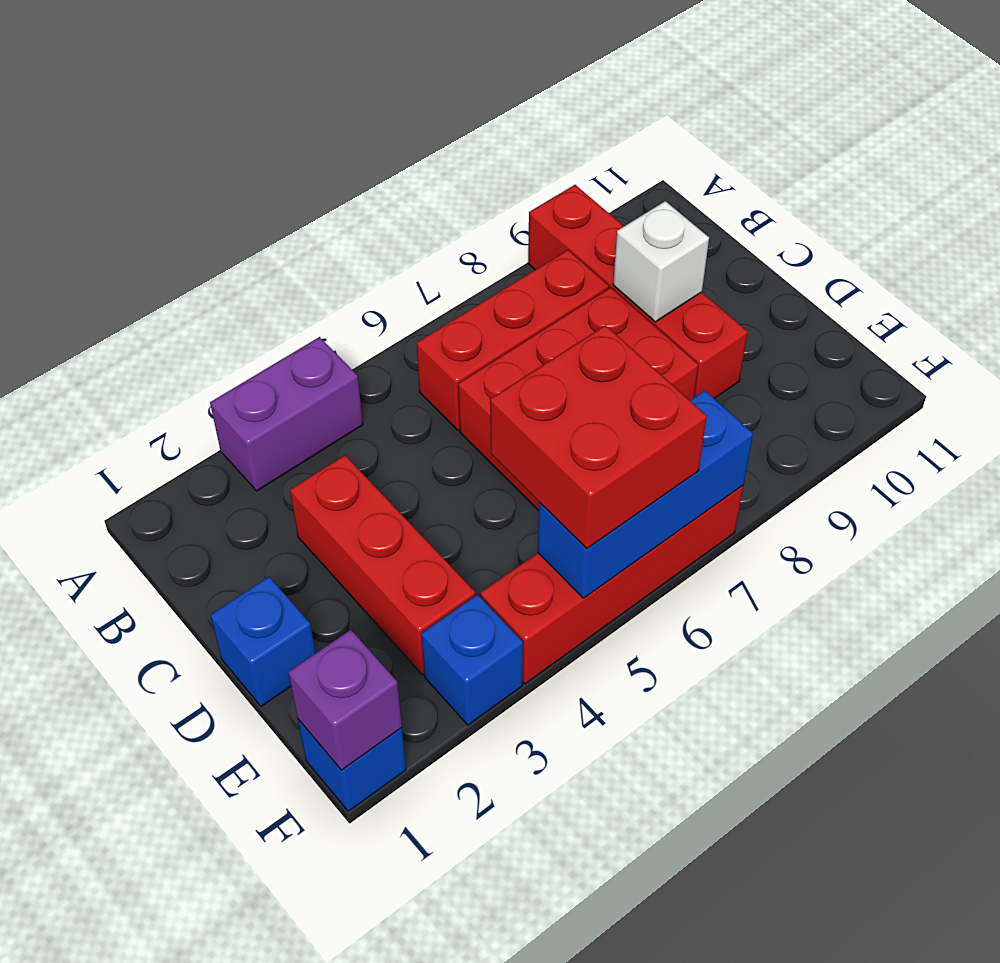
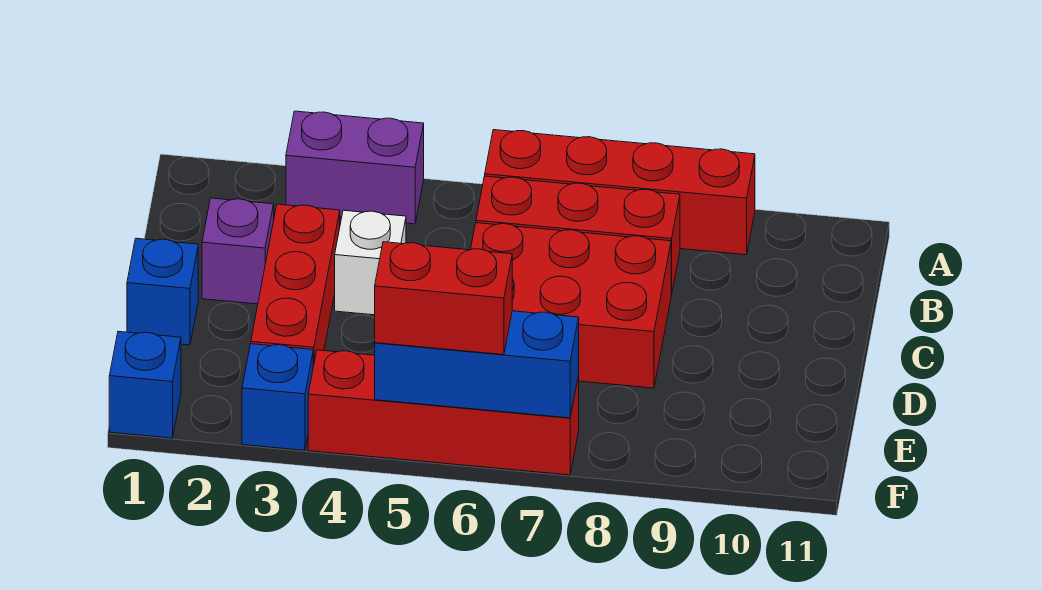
red brick A9:D9 level 1 -> red brick A6:A9 level 1
white brick C9 level 2 -> white brick C4 level 1
red brick E5:F6 level 3 -> red brick F5:F6 level 3
purple brick F1 level 2 -> purple brick C2 level 1

